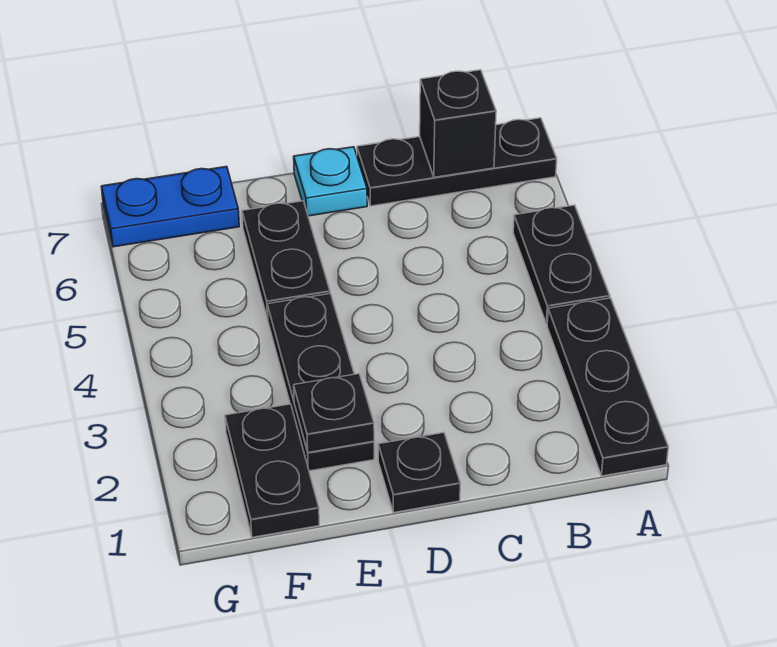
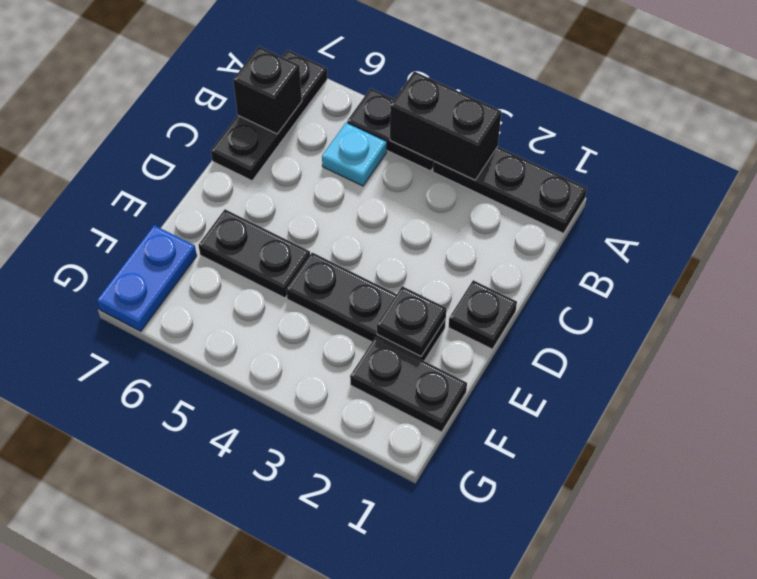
none -> black brick A3:A4 level 2
cyan plate D7 level 1 -> cyan plate B5 level 1

